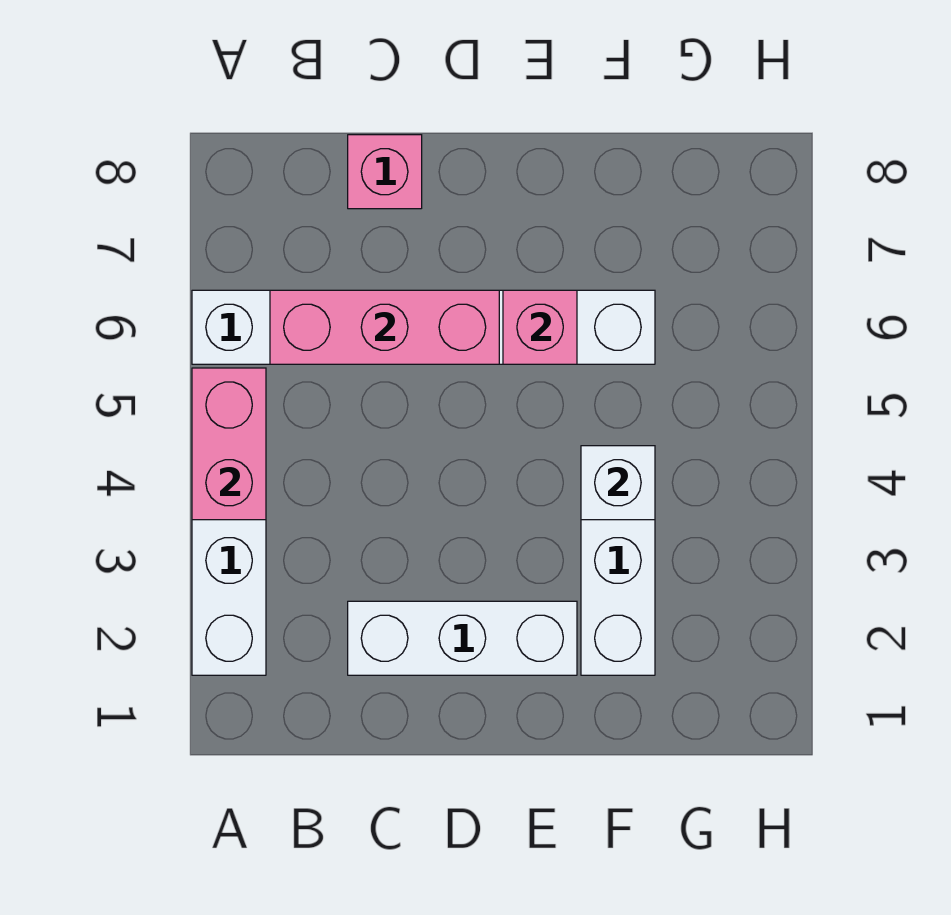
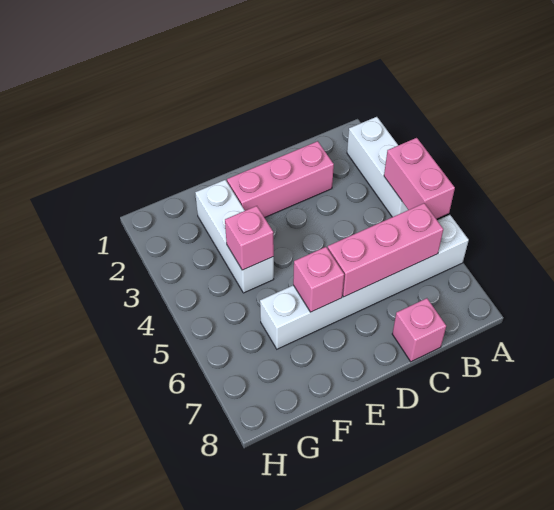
white brick C2:E2 level 1 -> pink brick C2:E2 level 1
white brick F4 level 2 -> pink brick F4 level 2

